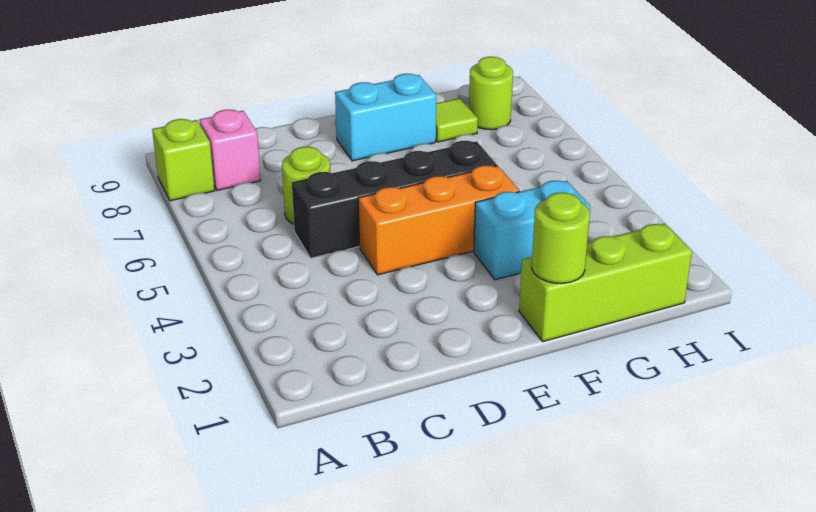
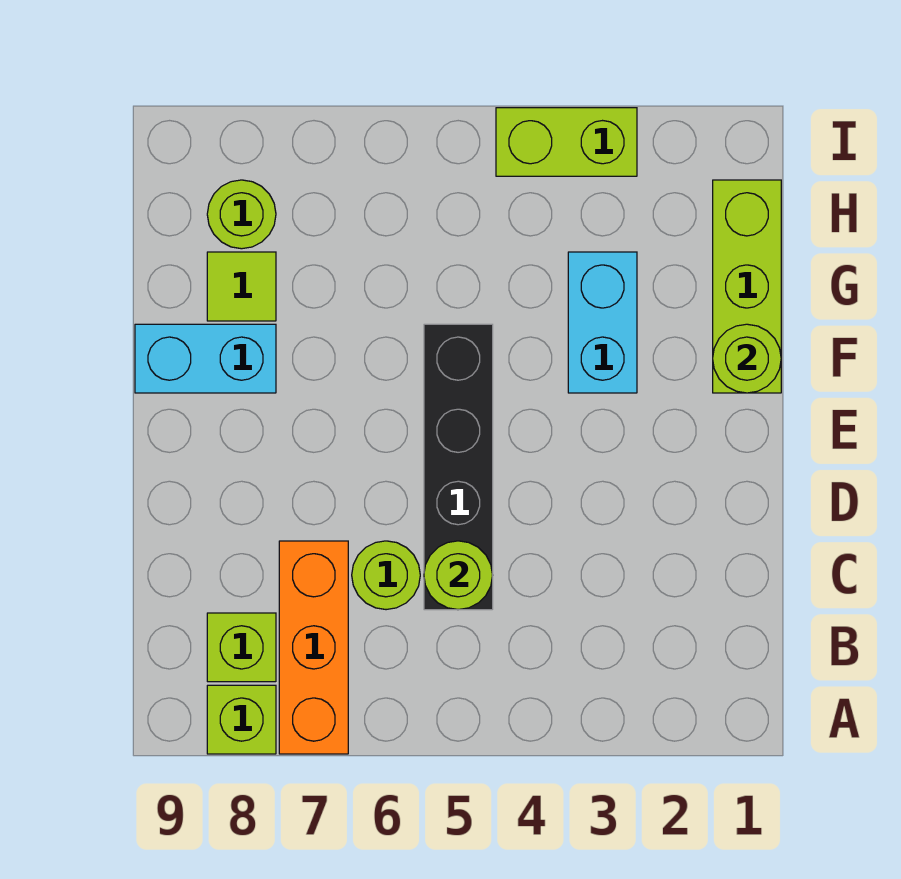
pink brick B8 level 1 -> lime brick B8 level 1
none -> lime round brick C5 level 2
orange brick D4:F4 level 1 -> orange brick A7:C7 level 1
cyan brick E8:F8 level 1 -> cyan brick F8:F9 level 1
none -> lime brick I3:I4 level 1

